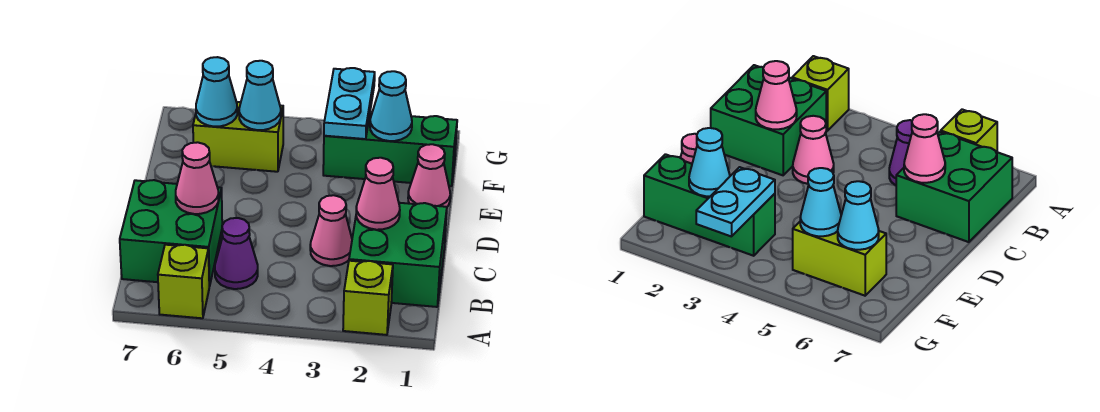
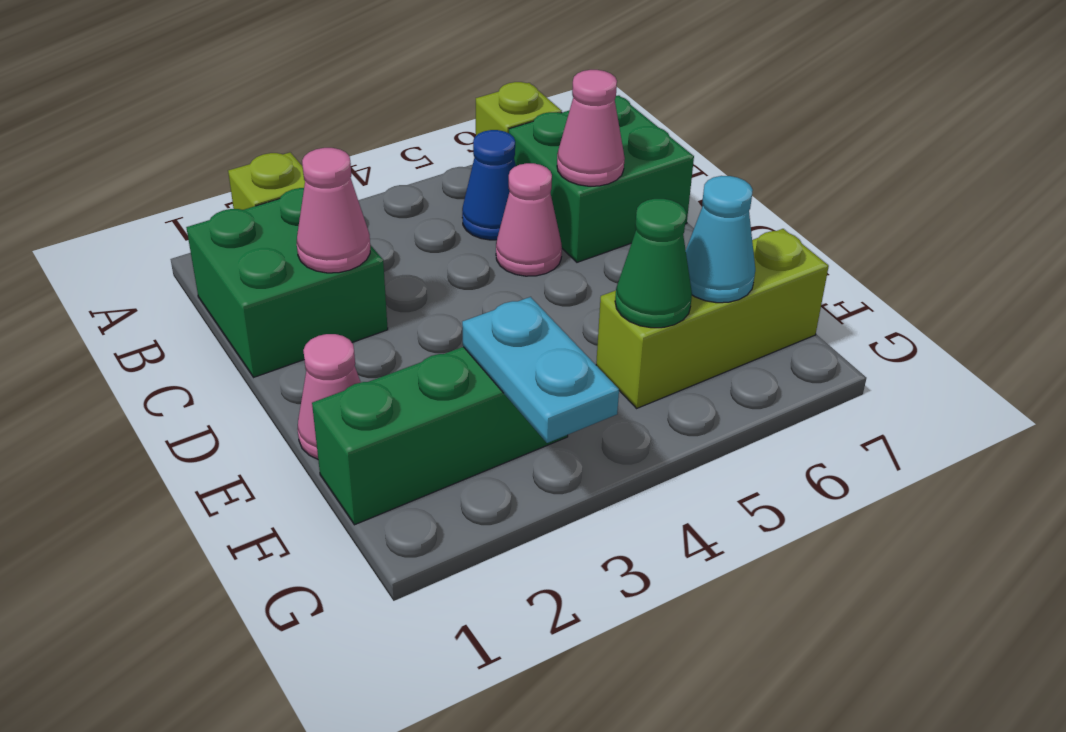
purple cone B5 level 1 -> blue cone B5 level 1
pink cone C3 level 1 -> pink cone C5 level 1
cyan cone F2 level 2 -> none
lime brick F5:F6 level 1 -> lime brick F5:F7 level 1
cyan cone F5 level 2 -> green cone F5 level 2

